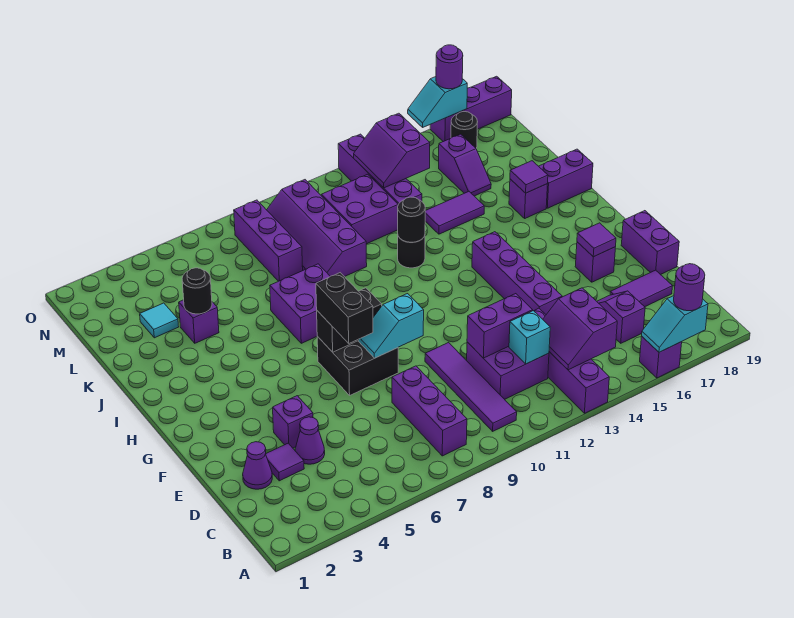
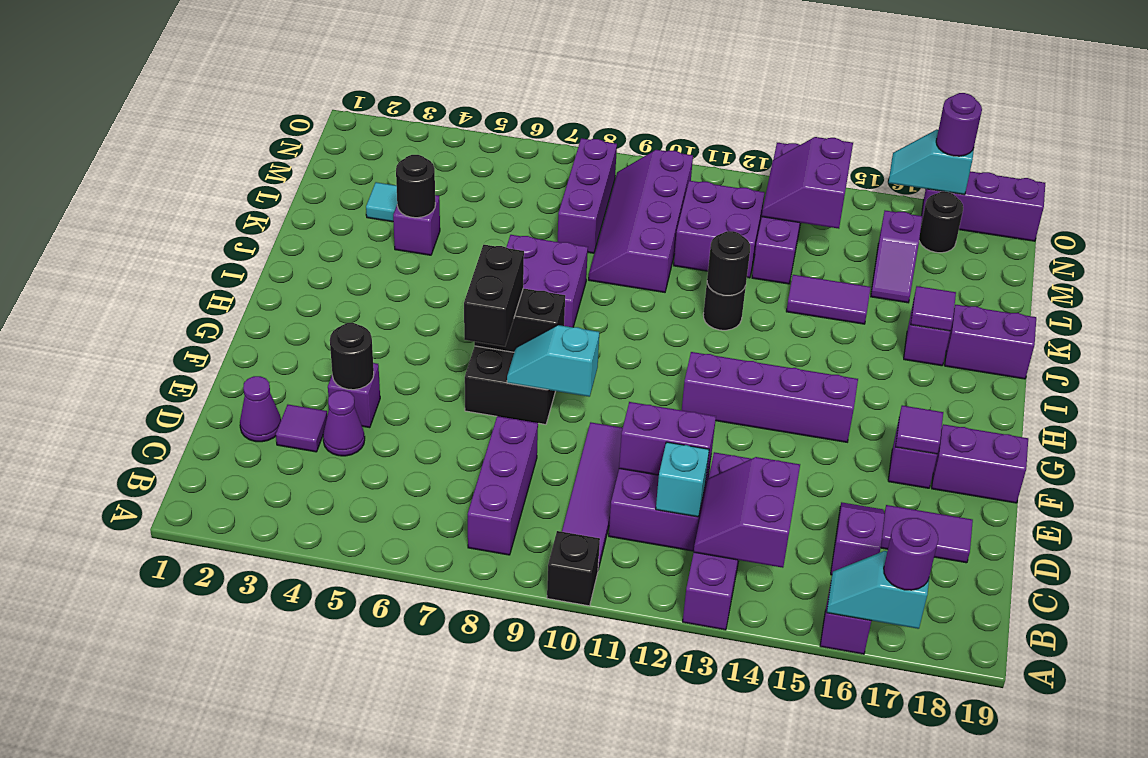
none -> black brick A10 level 1
none -> black round brick E4 level 2
purple brick E14:H14 level 1 -> purple brick G12:G15 level 1
purple brick E19:F19 level 1 -> purple brick F18:F19 level 1

